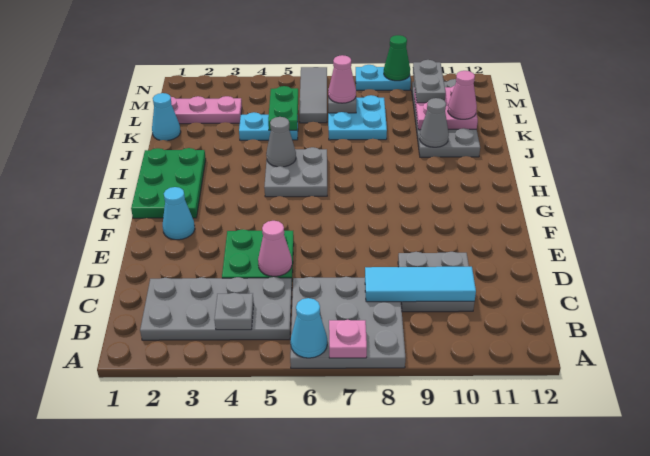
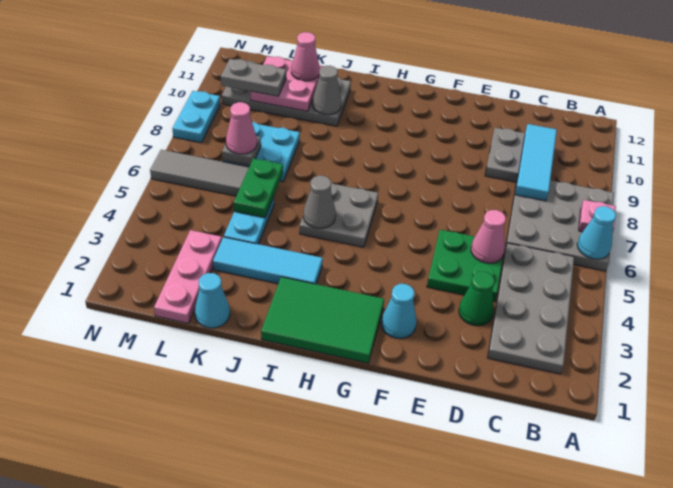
grey plate B4 level 2 -> none
green plate G1:I2 level 1 -> green tile G1:I2 level 1
none -> cyan tile I3:K3 level 1
green plate K5:L5 level 2 -> green plate K5:K6 level 2
green cone N9 level 2 -> green cone D3 level 1

